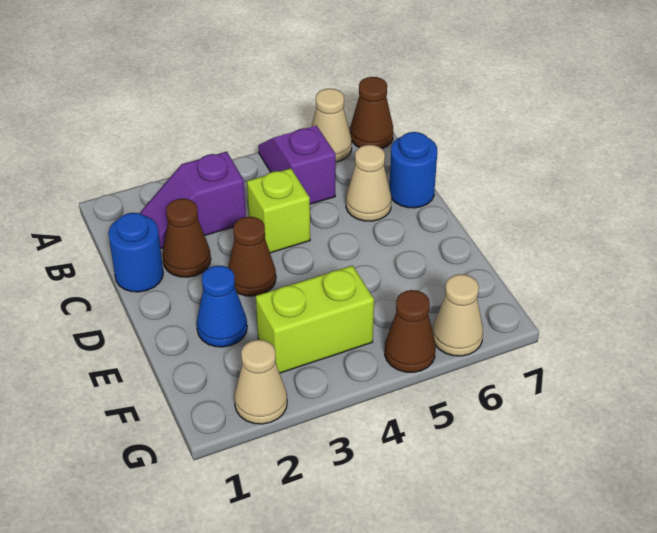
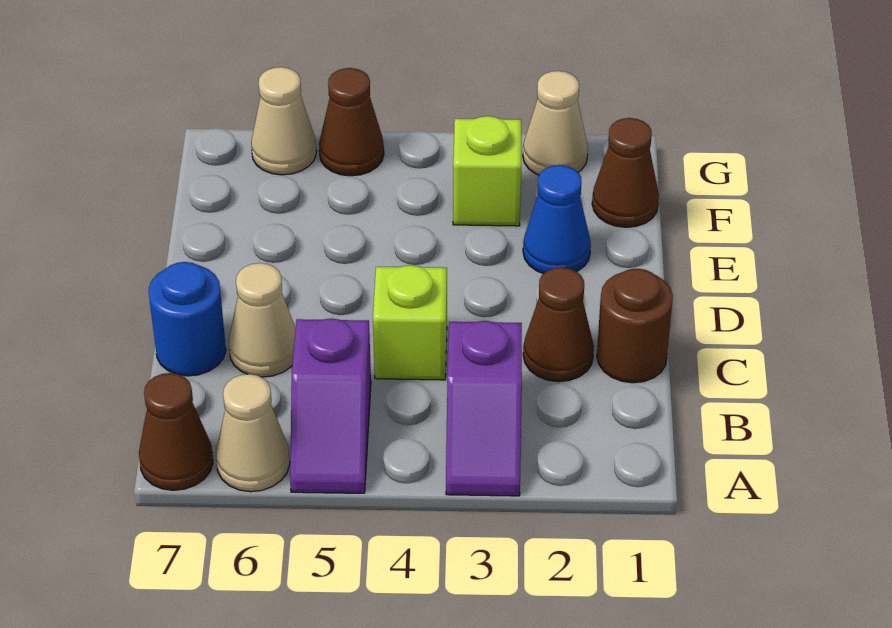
purple slope B2:B3 level 1 top 3 -> purple slope A3:B3 level 1 top B
blue round brick C1 level 1 -> brown round brick C1 level 1
brown cone D3 level 1 -> brown cone F1 level 1
lime brick F3:F4 level 1 -> lime brick F3 level 1

